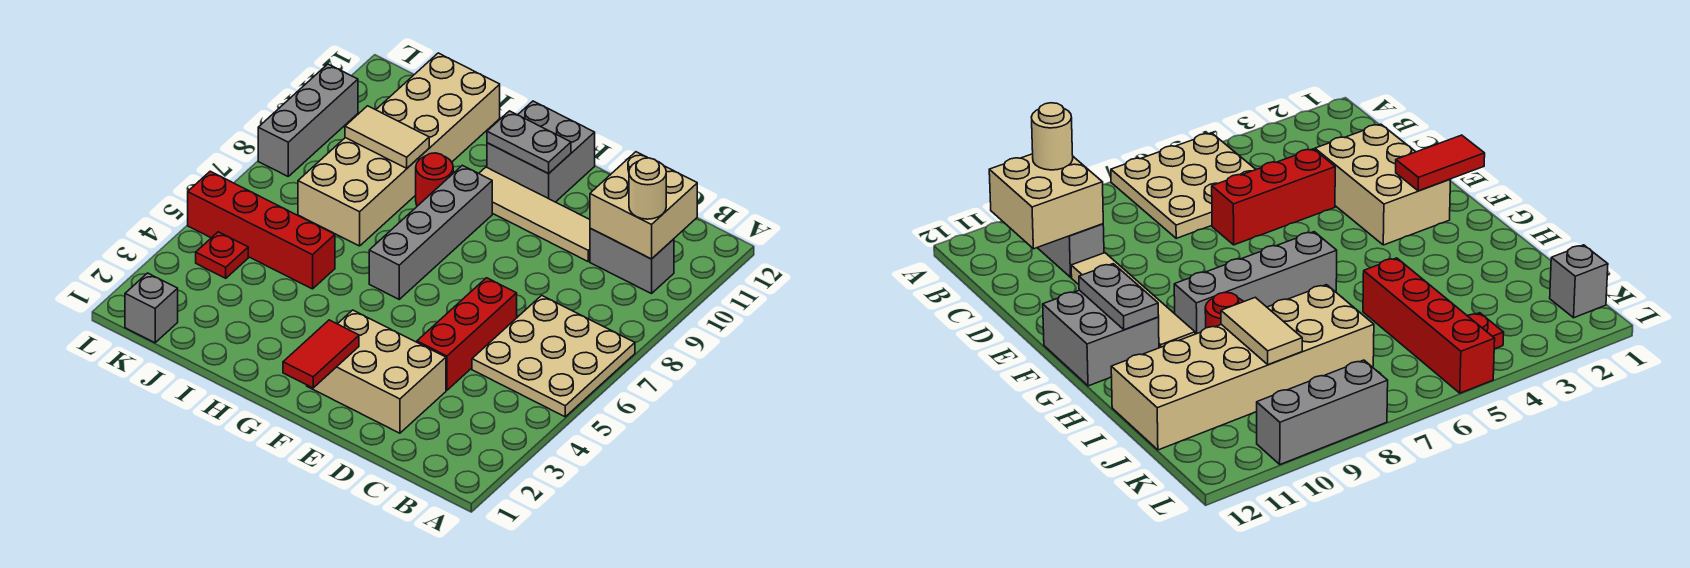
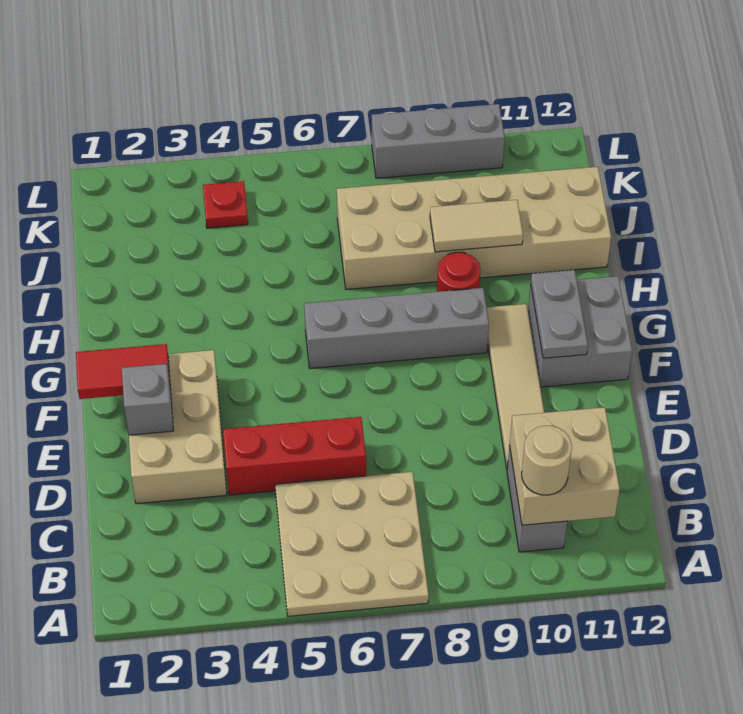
red brick I5:L5 level 1 -> none
tan tile I9:J9 level 2 -> tan tile I9:I10 level 2
grey brick K1 level 1 -> grey brick E2 level 2

